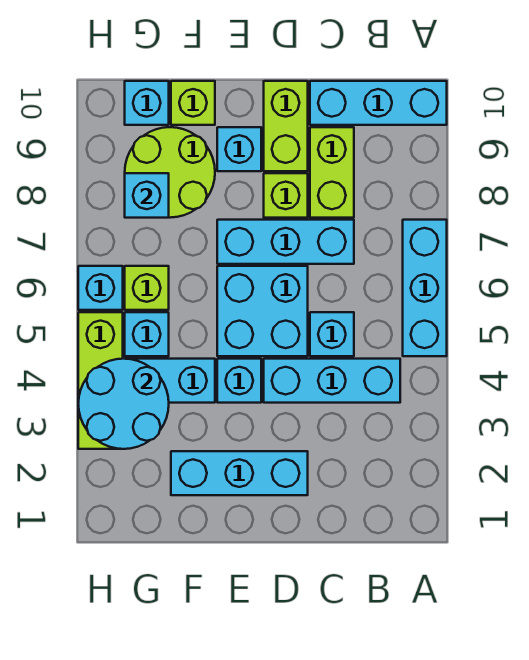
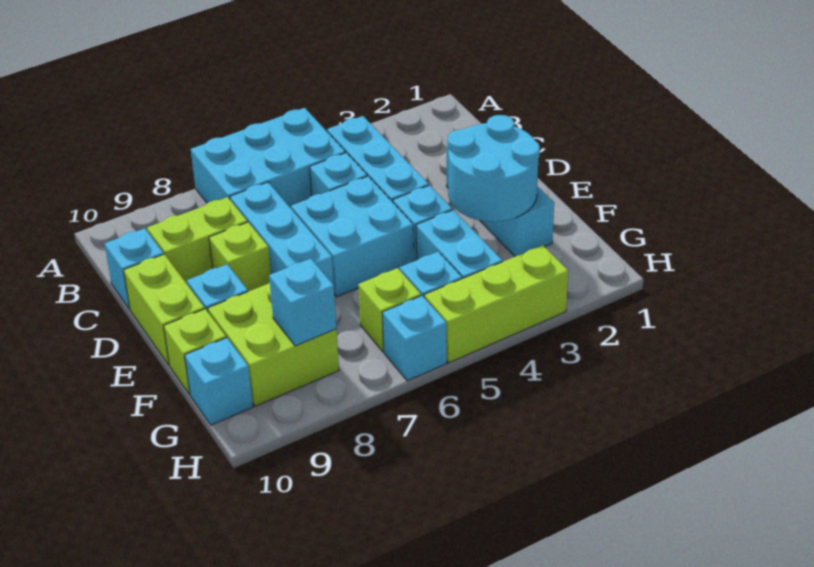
cyan brick A5:A7 level 1 -> cyan brick A5:B7 level 1
cyan brick A10:C10 level 1 -> cyan brick C10 level 1
lime brick D9:D10 level 1 -> lime brick D10:E10 level 1
lime round brick F8:G9 level 1 -> lime brick F8:G9 level 1
cyan round brick G3:H4 level 2 -> cyan round brick E2:F3 level 2

